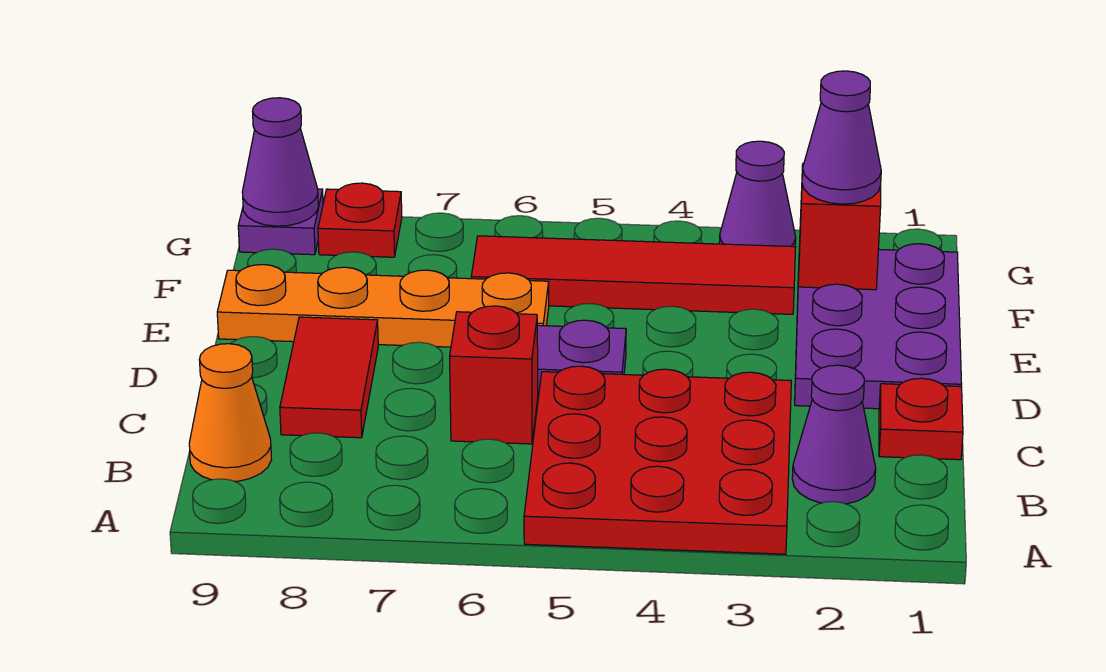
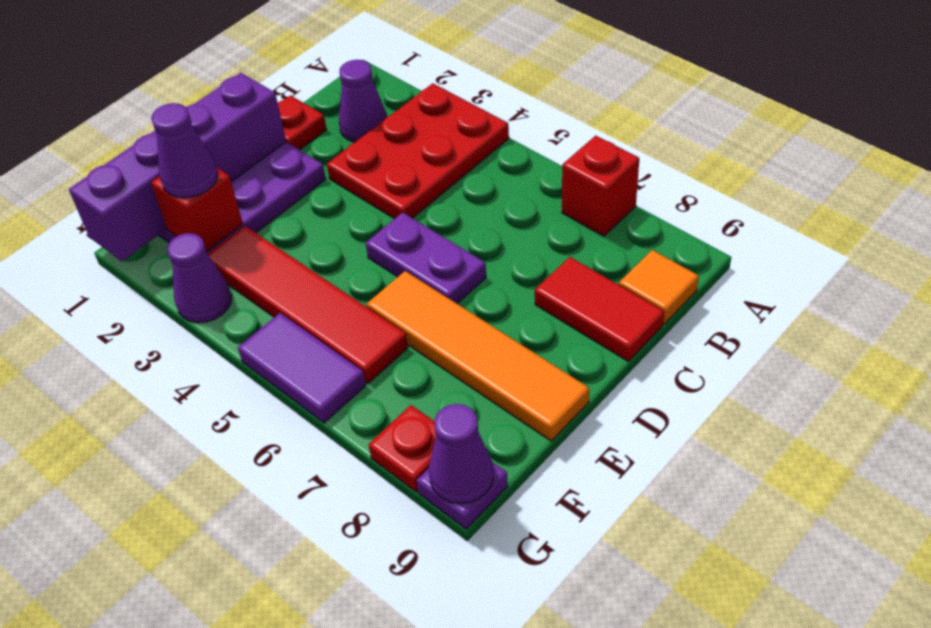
red plate A3:C5 level 1 -> red plate A3:C4 level 1
orange cone B9 level 1 -> orange tile B9 level 1
red brick C6 level 1 -> red brick A7 level 1
red tile C8:D8 level 1 -> red tile C8:C9 level 1
none -> purple brick D1:G1 level 2
orange plate E6:E9 level 1 -> orange tile E6:E9 level 1
none -> purple tile G5:G6 level 1

